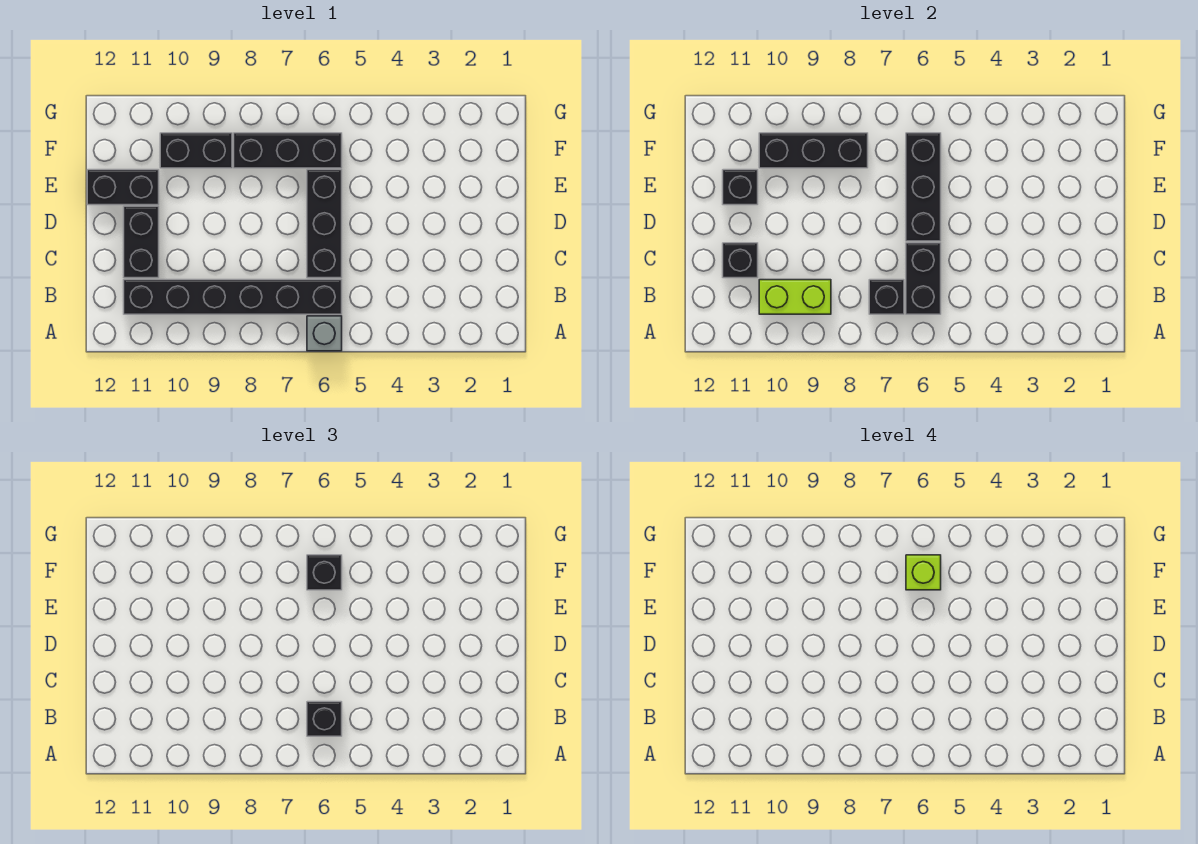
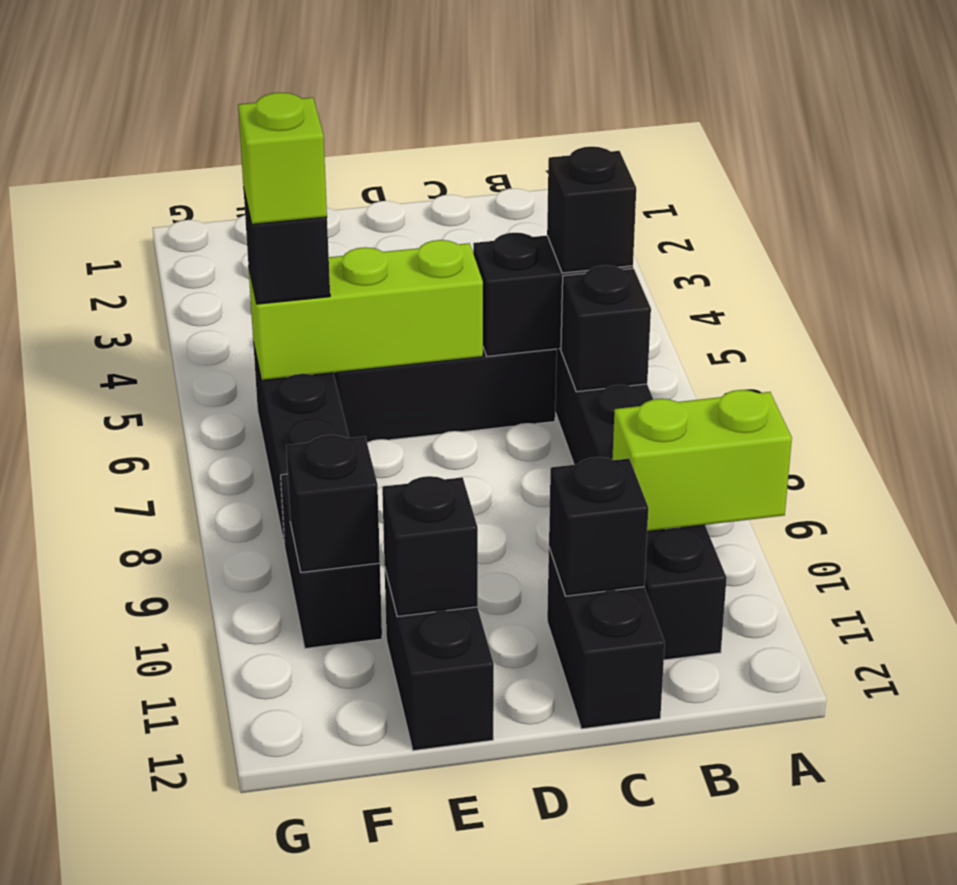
grey brick A6 level 1 -> none
lime brick B9:B10 level 2 -> lime brick A10:B10 level 2
black brick C11:D11 level 1 -> black brick C11:C12 level 1
black brick D6:F6 level 2 -> lime brick D6:F6 level 2
black brick F8:F10 level 2 -> black brick F10 level 2

